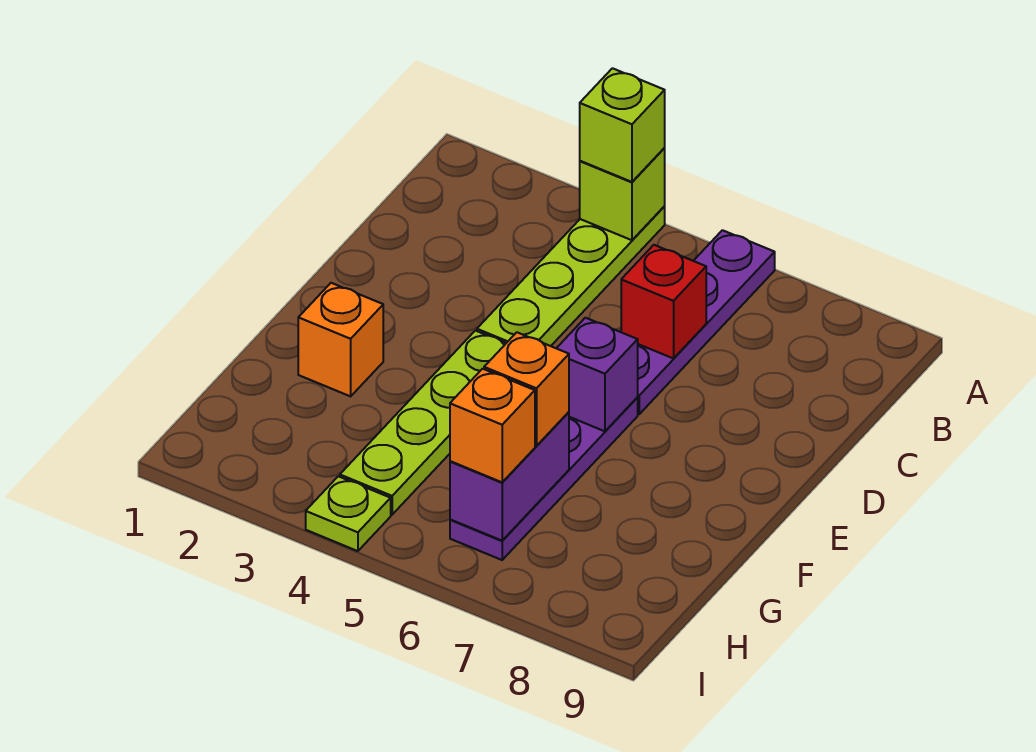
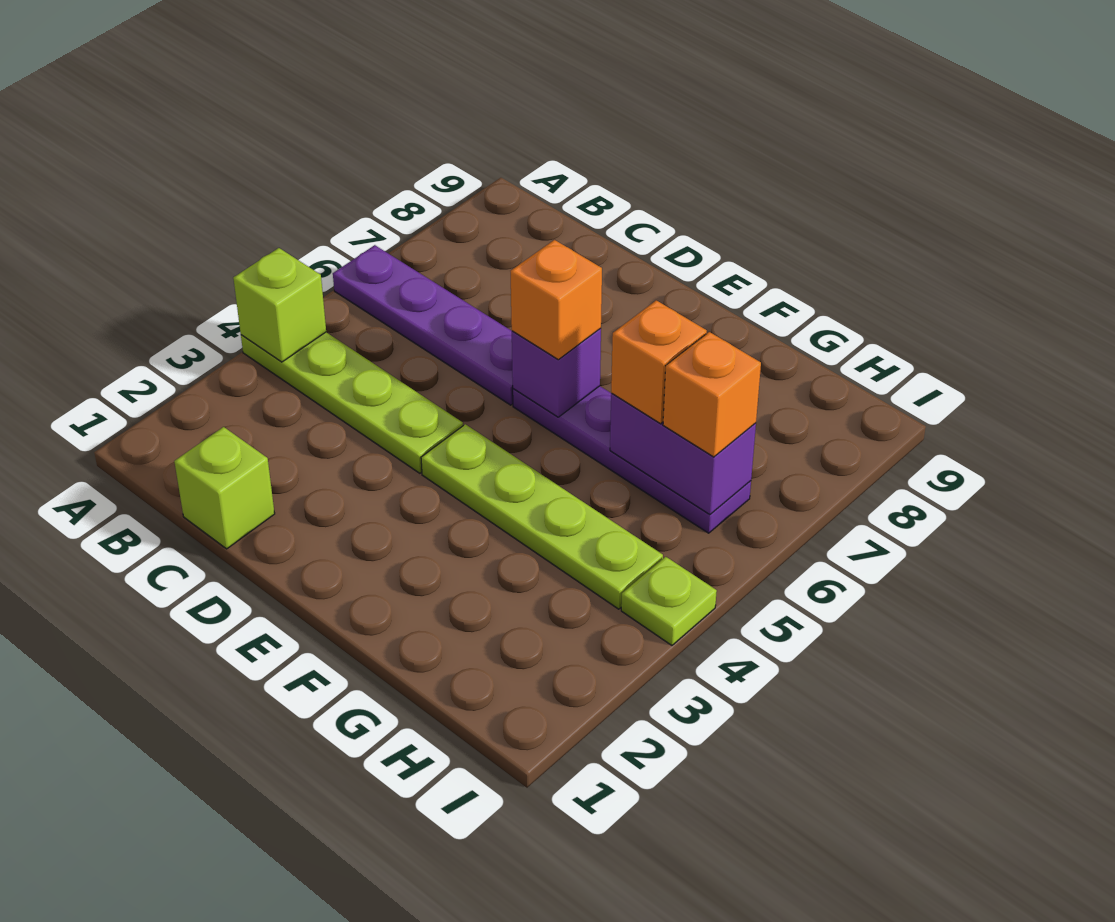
lime brick A4 level 3 -> lime brick C1 level 1
red brick C6 level 2 -> none
orange brick F2 level 1 -> orange brick E6 level 3

